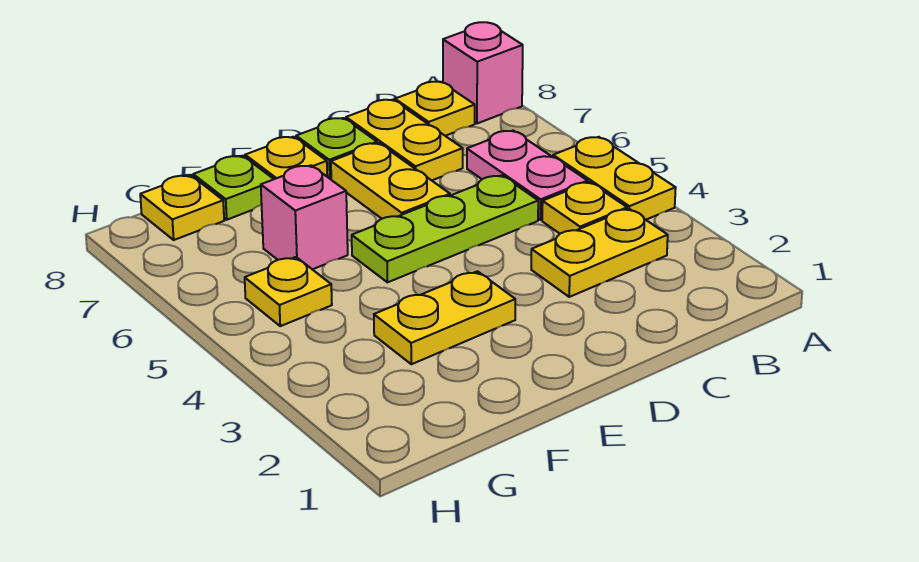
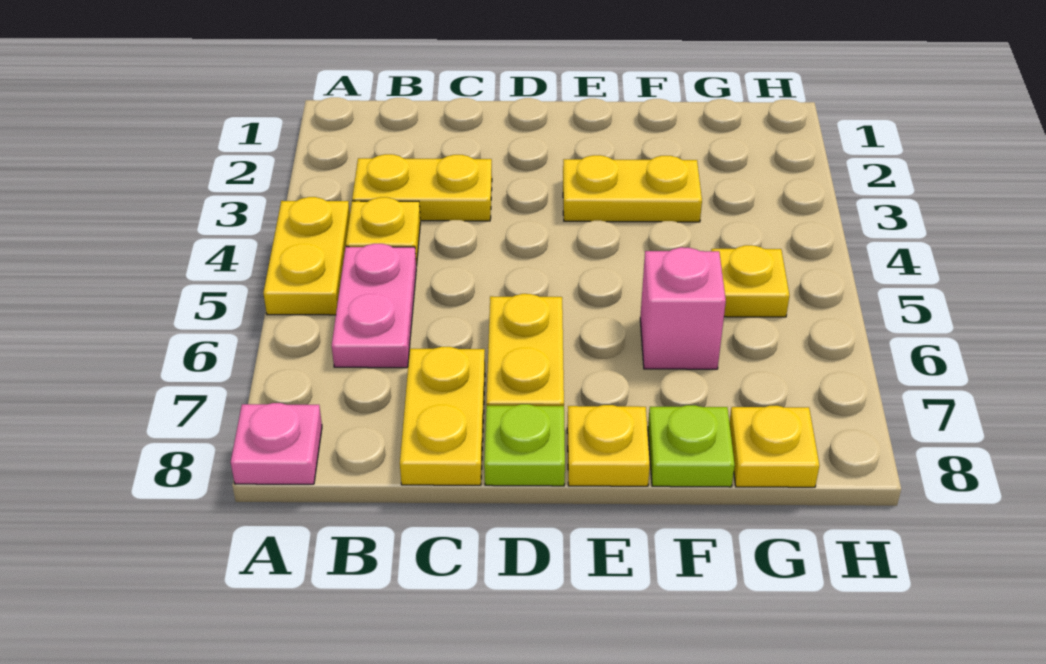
pink brick A8 level 1 -> pink plate A8 level 1
yellow plate B8 level 1 -> none
lime plate C5:E5 level 1 -> none

